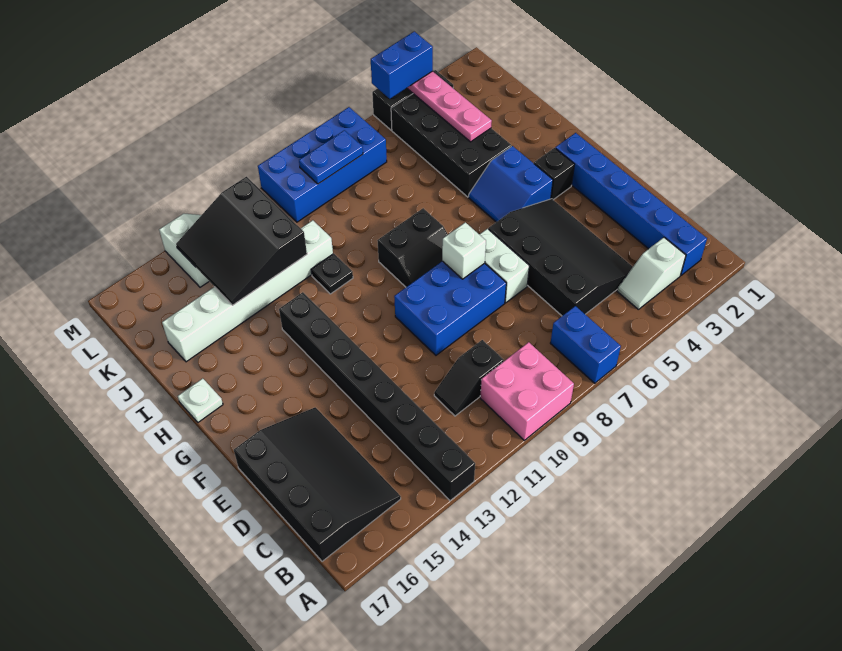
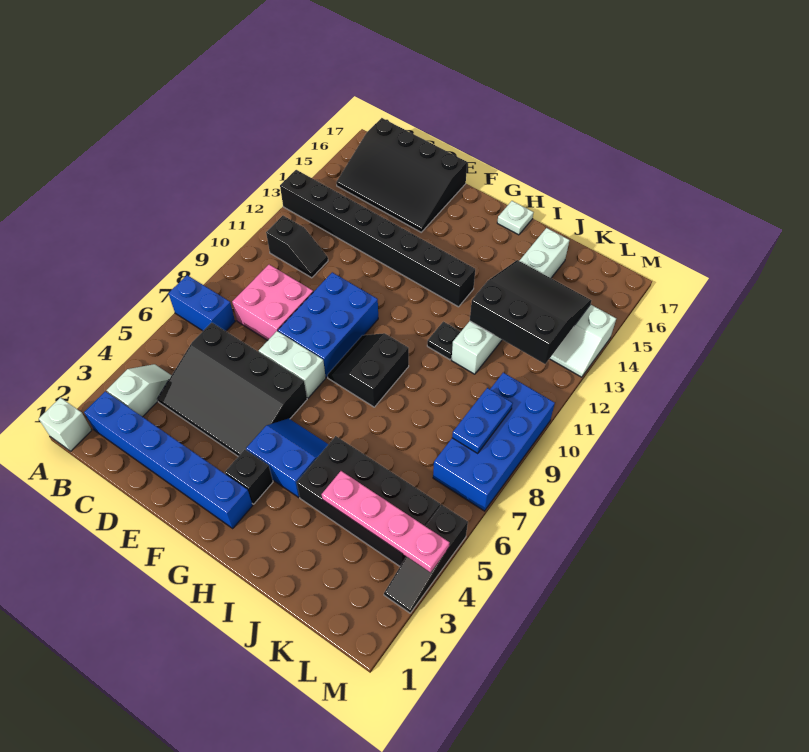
pink brick A9:B10 level 1 -> pink brick C8:D9 level 1
black slope C10:C11 level 1 top 10 -> black slope B11:C11 level 1 top B
white brick F8 level 2 -> white brick A1 level 1
blue brick M4:M5 level 3 -> none

